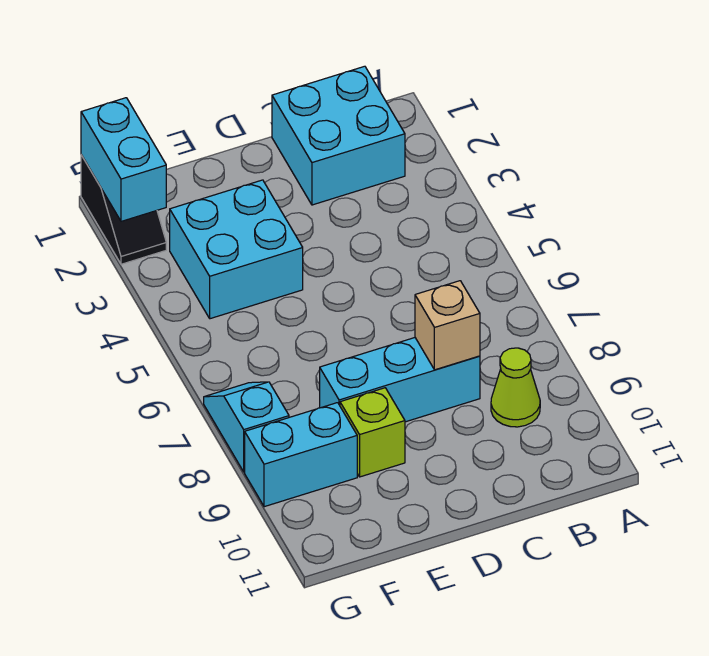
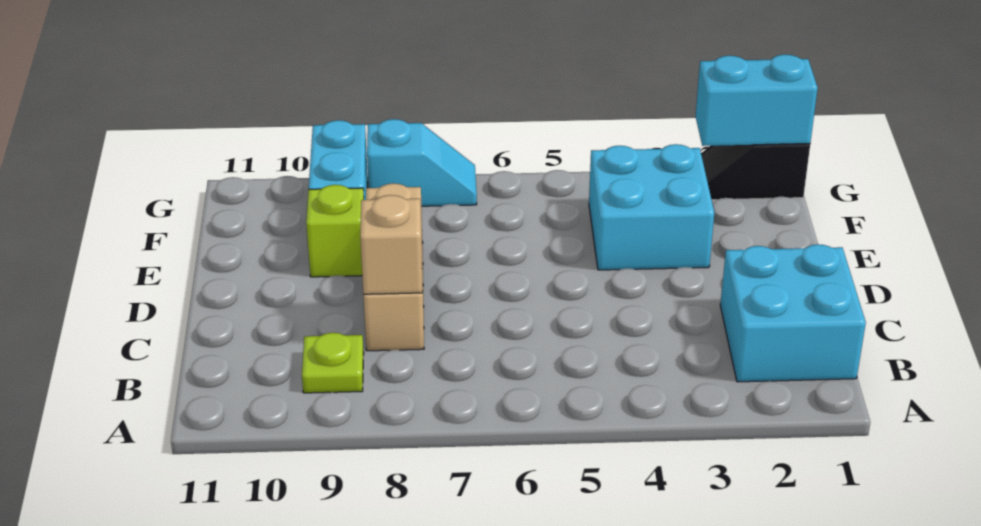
lime cone B9 level 1 -> lime plate B9 level 1
cyan brick C8:E8 level 1 -> tan brick C8:E8 level 1

